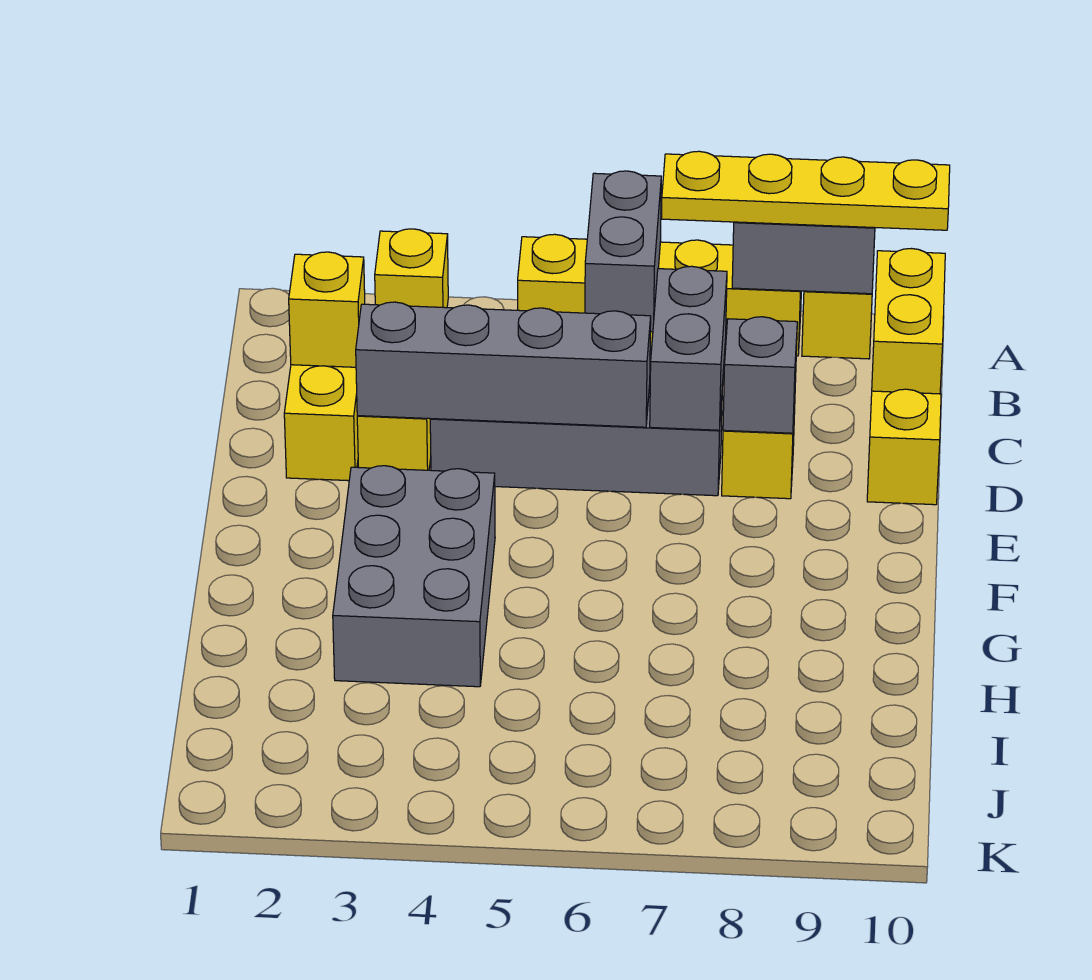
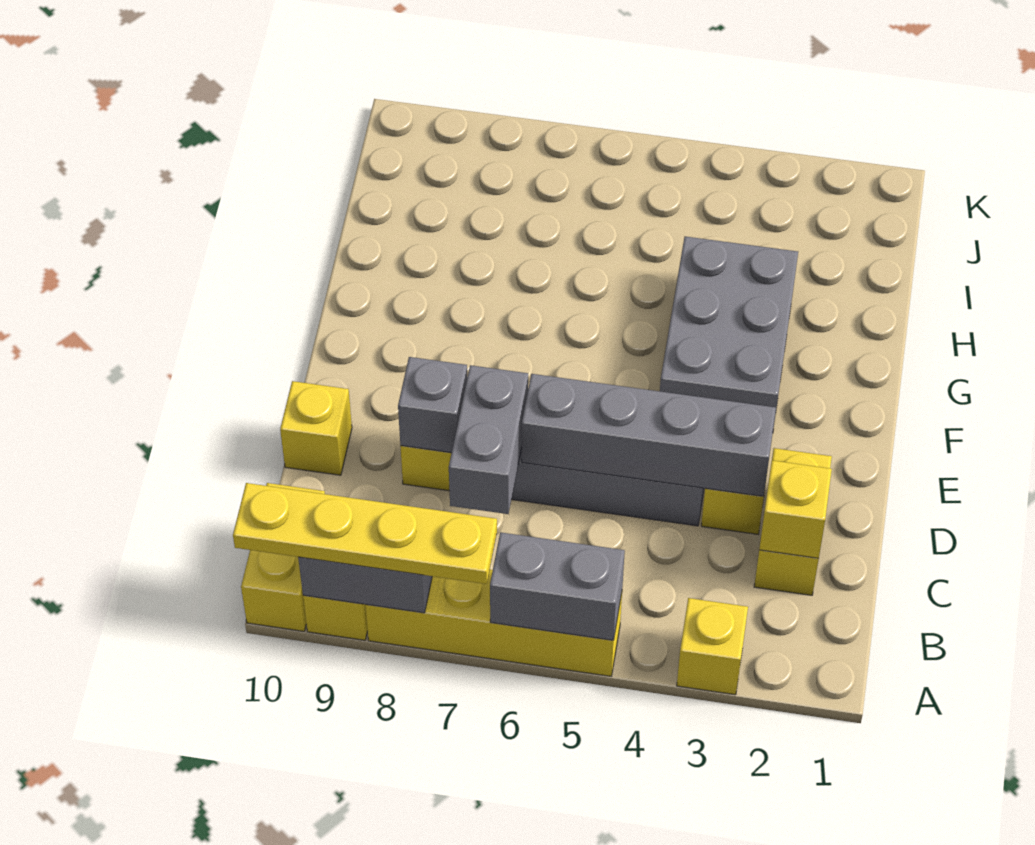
grey brick A6:B6 level 2 -> grey brick A5:A6 level 2

